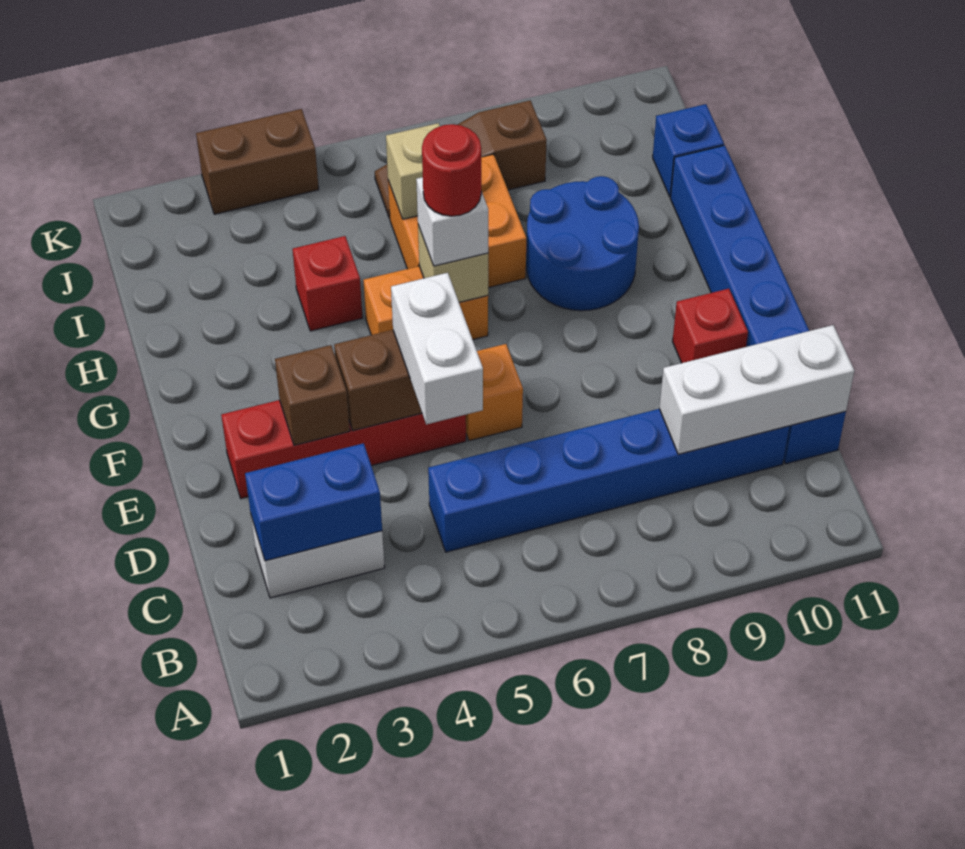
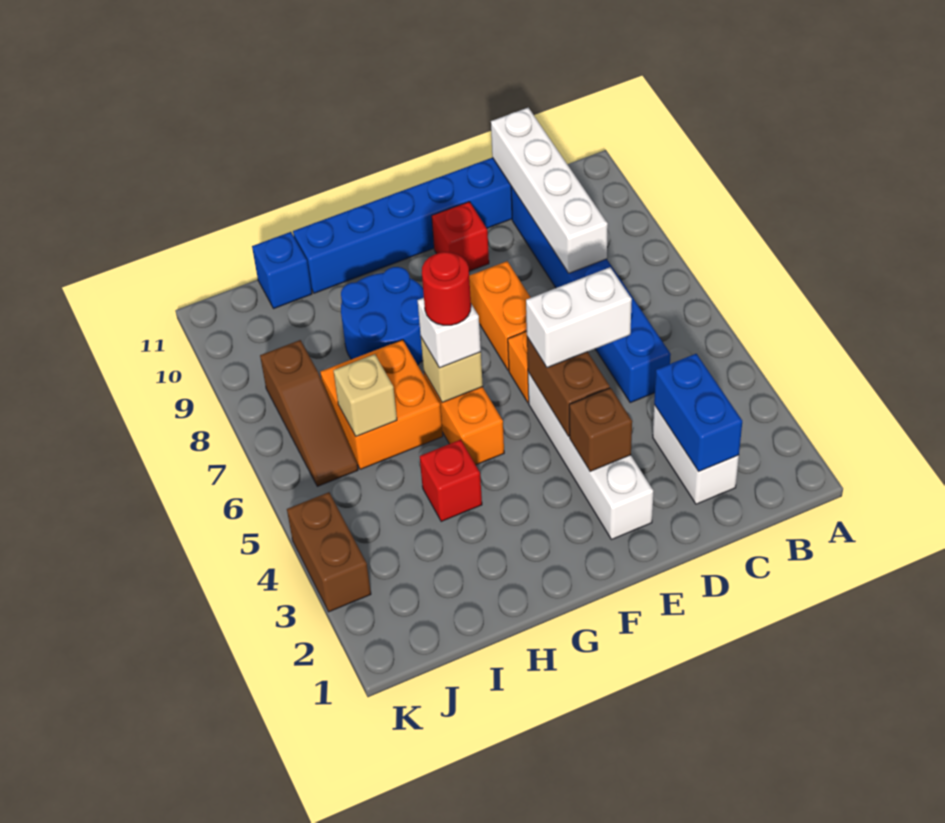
white brick C9:C11 level 2 -> white brick C8:C11 level 2
red brick E2:E5 level 1 -> white brick E2:E5 level 1
none -> orange brick E7:E8 level 1

